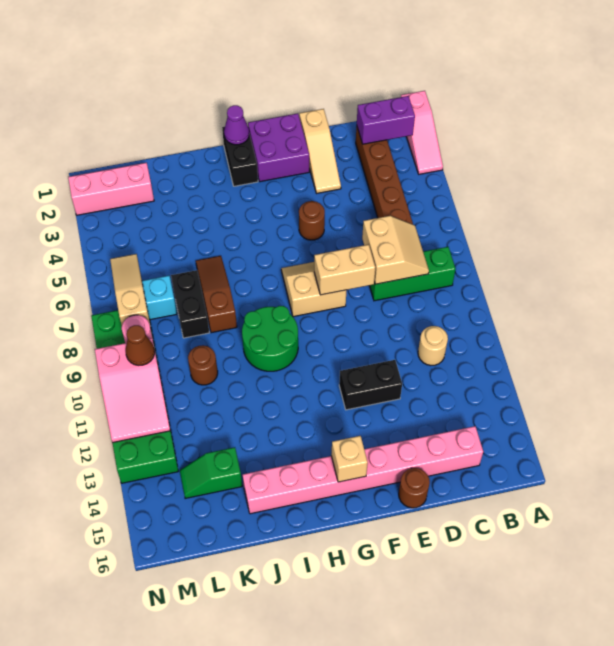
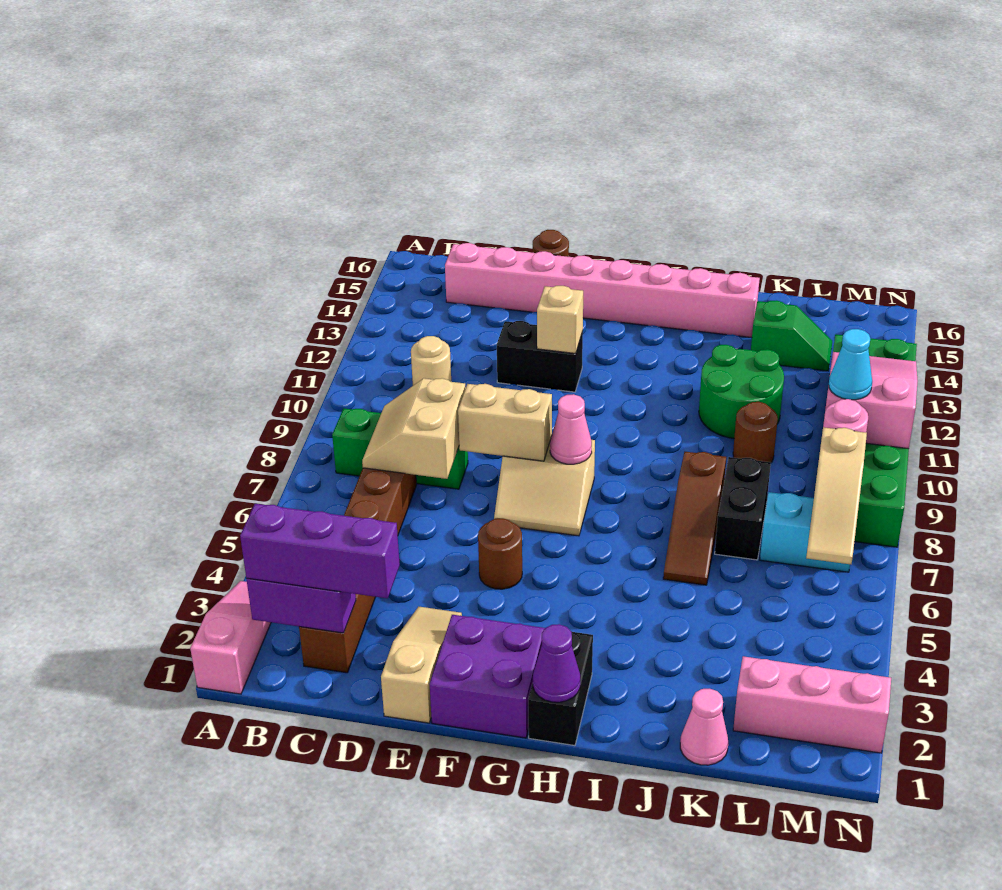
none -> purple brick B2:D2 level 3
none -> pink cone G8 level 2
tan brick G15 level 2 -> tan brick F12 level 2
green round brick H9:I10 level 1 -> green round brick J11:K12 level 1
none -> pink cone K1 level 1
brown cone M10 level 3 -> cyan cone M10 level 3

